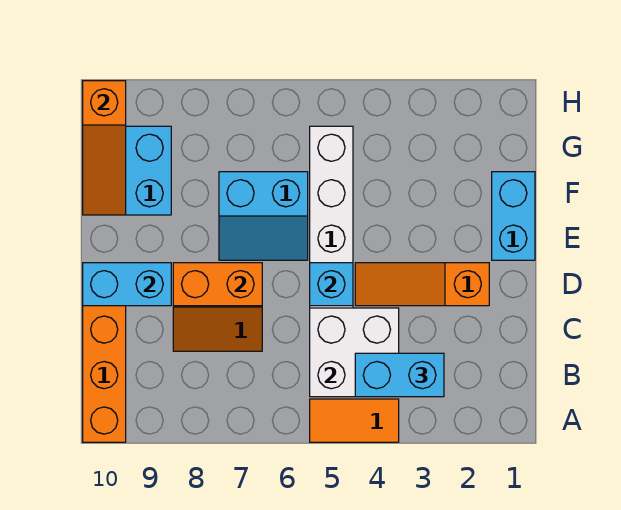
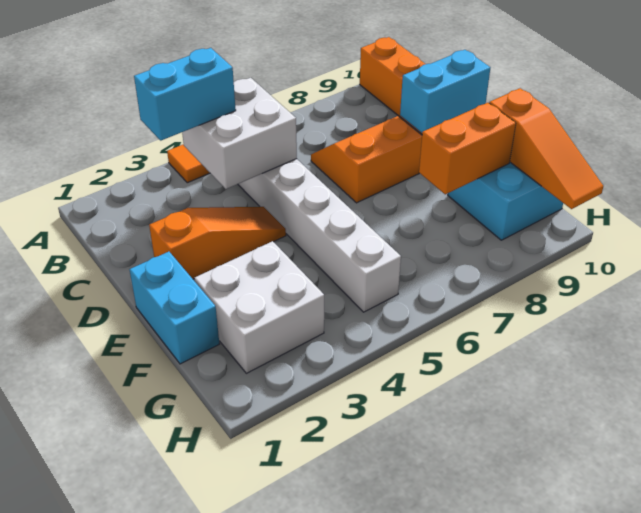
cyan brick D5 level 2 -> none
orange brick D7:D8 level 2 -> orange brick F8:F9 level 2
cyan slope E6:F7 level 1 top F -> none
none -> white brick F2:G3 level 1
orange slope F10:H10 level 2 top H -> orange slope F10:H10 level 2 top F

